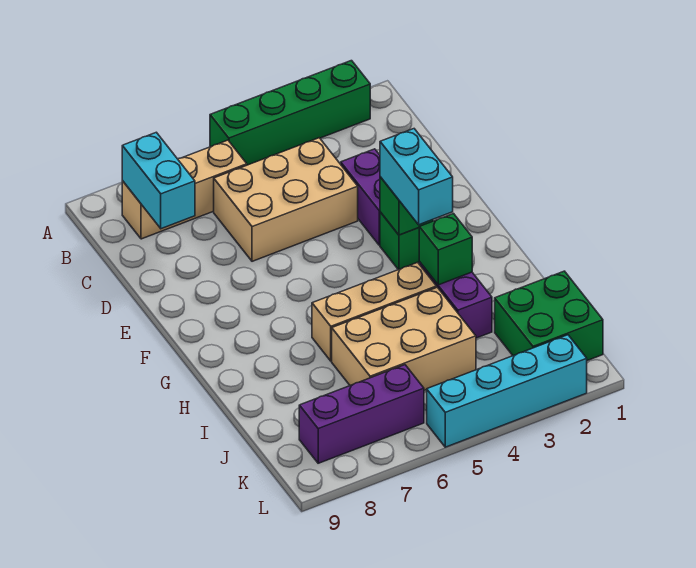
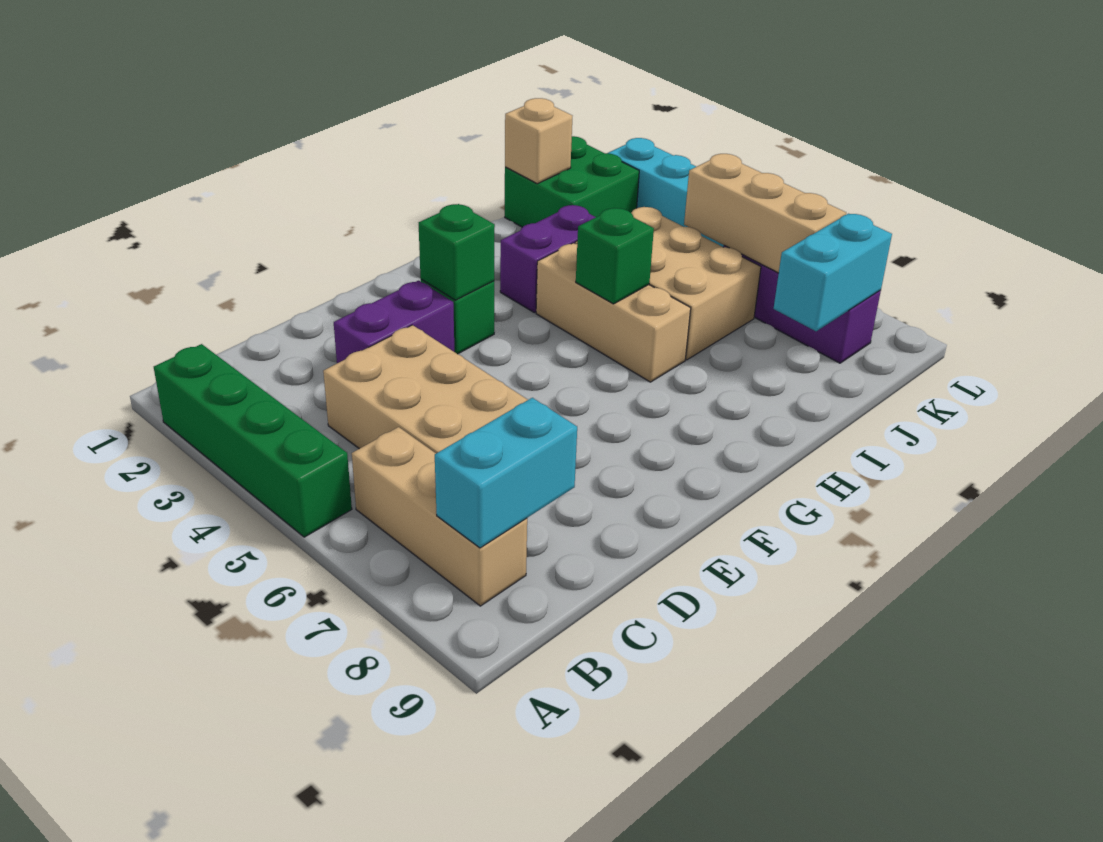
cyan brick F3:G3 level 3 -> cyan brick J8:K8 level 2
green brick H3 level 2 -> green brick H5 level 2
none -> tan brick J1 level 2
none -> tan brick K5:K7 level 2

